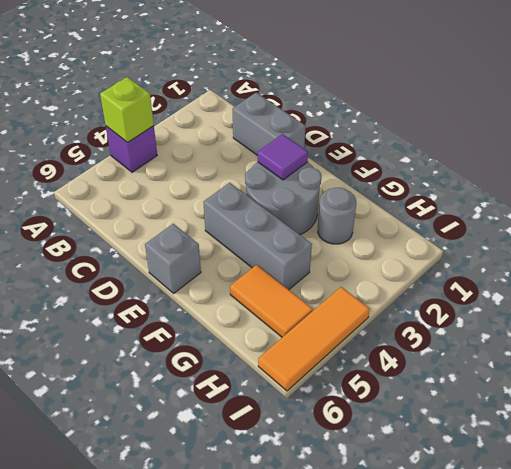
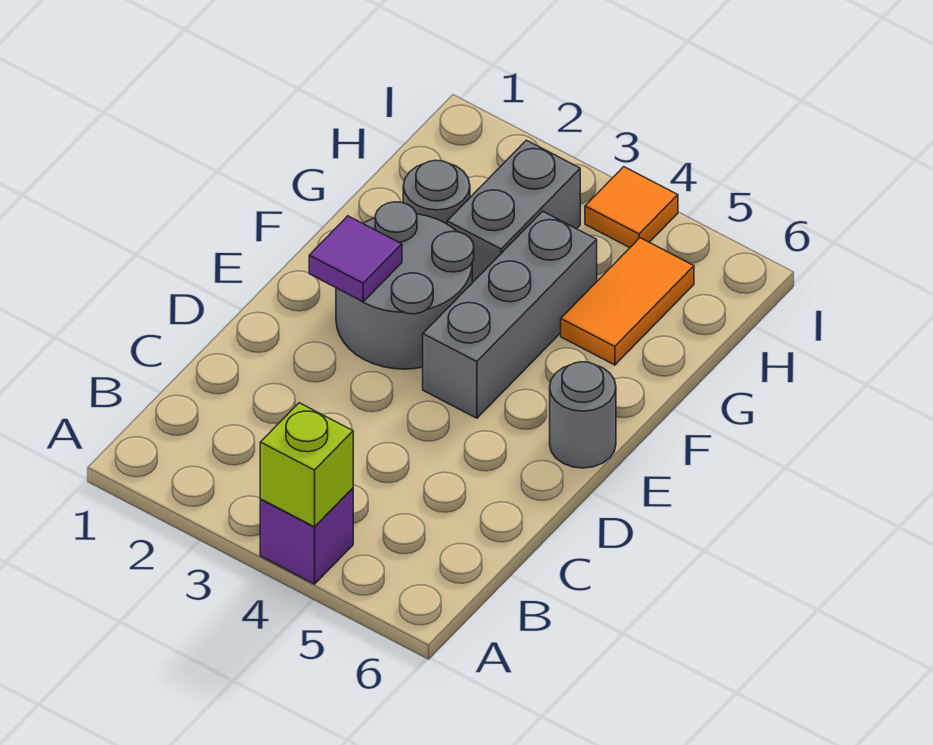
grey brick C1:D1 level 1 -> grey brick G3:H3 level 1
grey brick E6 level 1 -> grey round brick E6 level 1
orange tile I4:I6 level 1 -> orange tile I4 level 1

